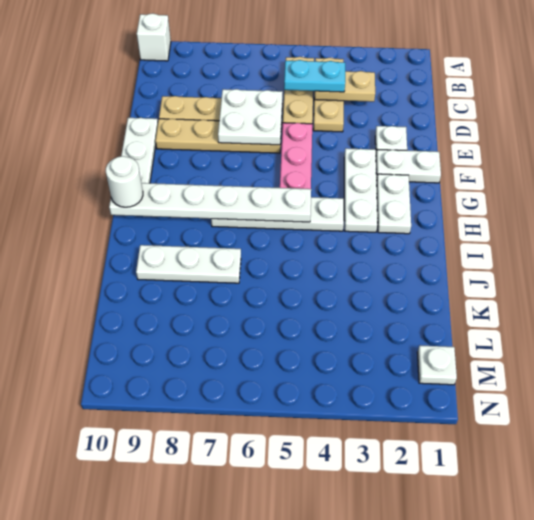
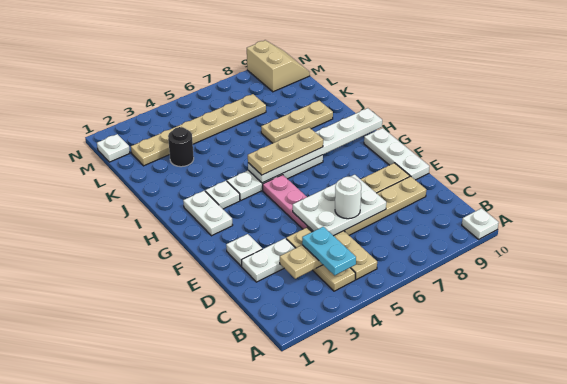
white brick A10 level 1 -> white plate A10 level 1
cyan plate C4:C5 level 3 -> cyan plate B4:C4 level 3
white plate D6:E7 level 2 -> white plate D5:E7 level 2
white plate F1:F2 level 1 -> white plate D2:D3 level 1
white plate F3:H3 level 1 -> white plate H3 level 1
none -> tan plate H5:H7 level 3
white round brick H10 level 3 -> white round brick D6 level 3
white plate J7:J9 level 1 -> tan plate J7:J9 level 1
none -> black round brick K3 level 1
none -> tan plate L2:L7 level 1
none -> tan slope M9:N10 level 1 top 9

